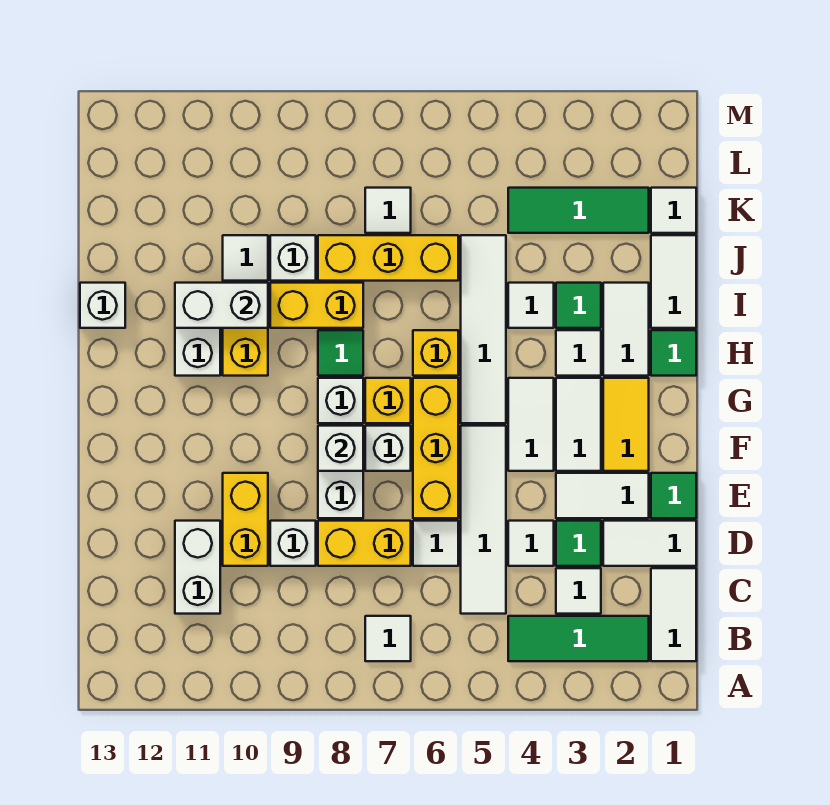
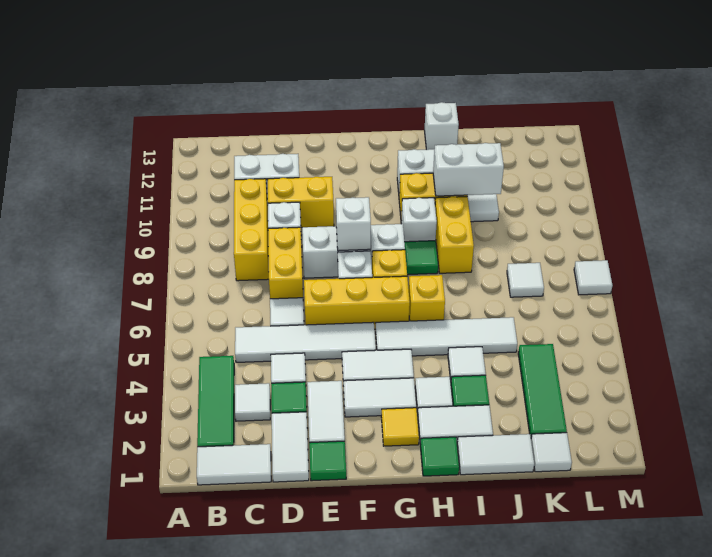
white tile B7 level 1 -> white tile M7 level 1
yellow tile F2:G2 level 1 -> yellow tile G2 level 1
white brick I10:I11 level 2 -> white brick I10:J10 level 2
yellow brick J6:J8 level 1 -> yellow brick C8:C10 level 1
white brick J9 level 1 -> white brick H9 level 1

